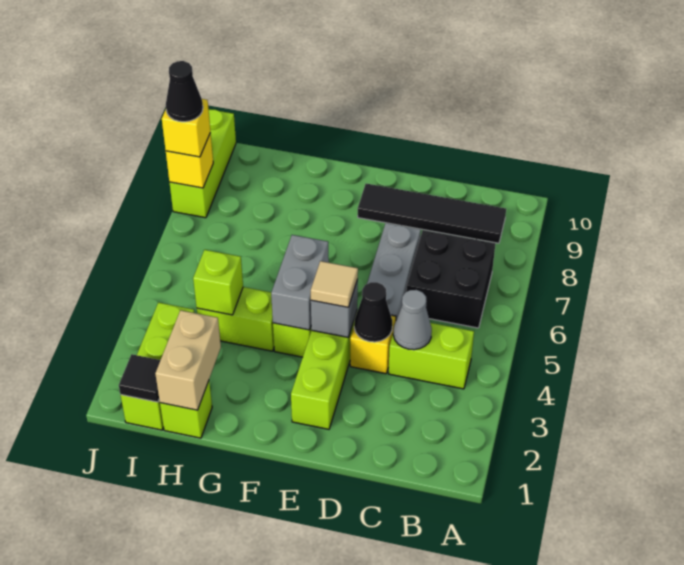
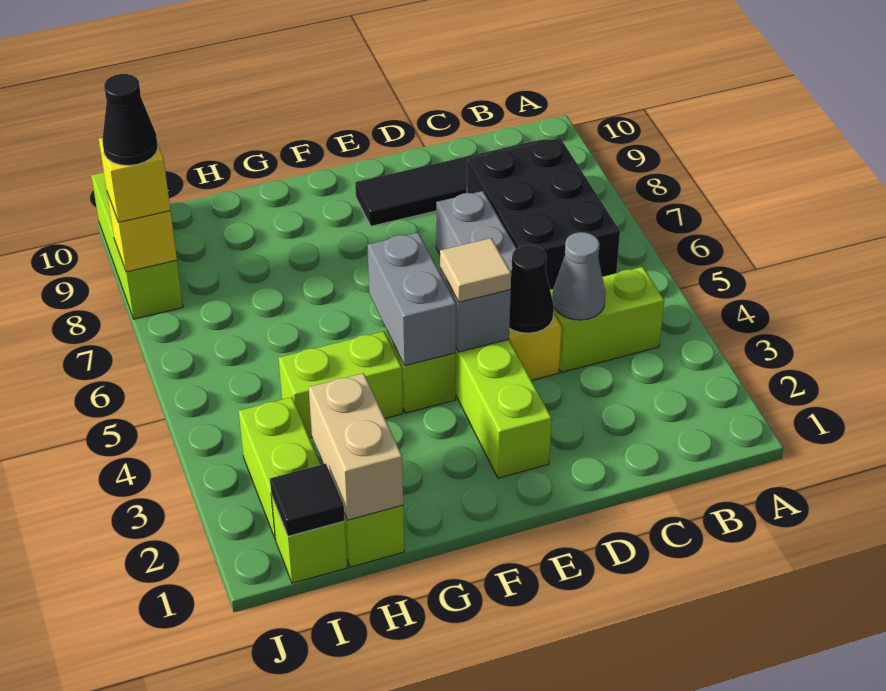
black brick B6:C7 level 1 -> black brick B6:C8 level 1
lime brick H4 level 2 -> none

